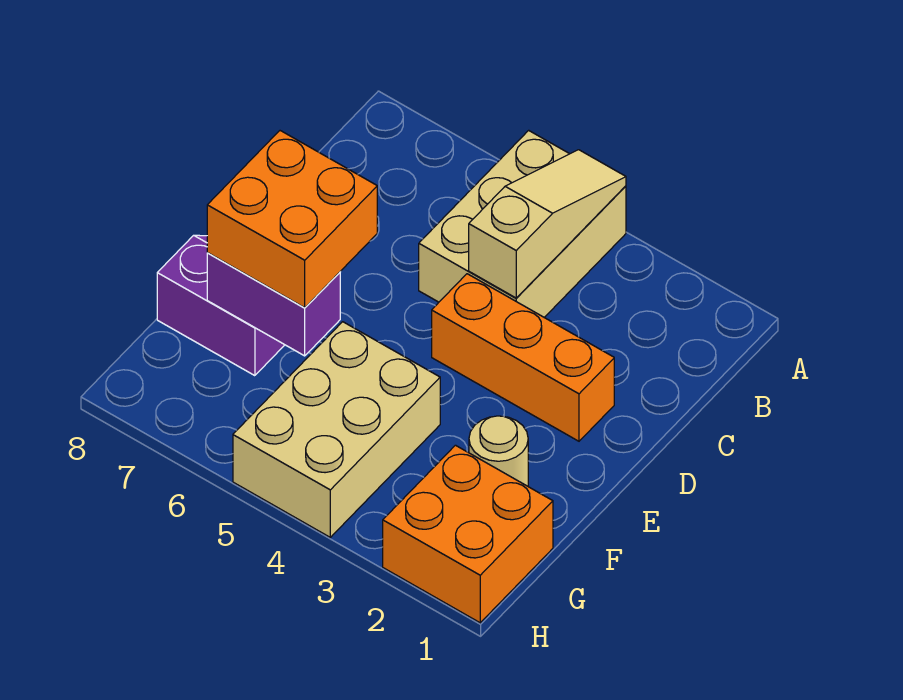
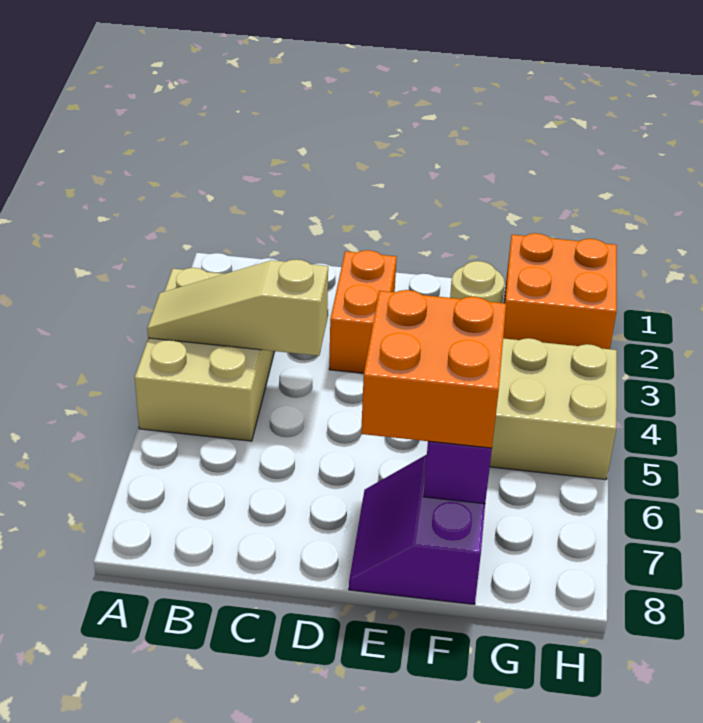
tan brick A4:C5 level 1 -> tan brick A3:B5 level 1
orange brick D2:D4 level 1 -> orange brick D2:D3 level 1

